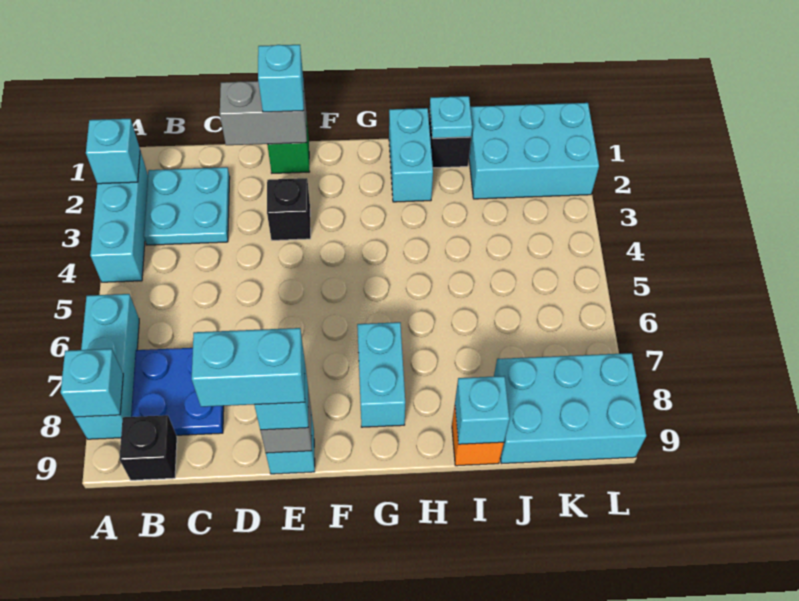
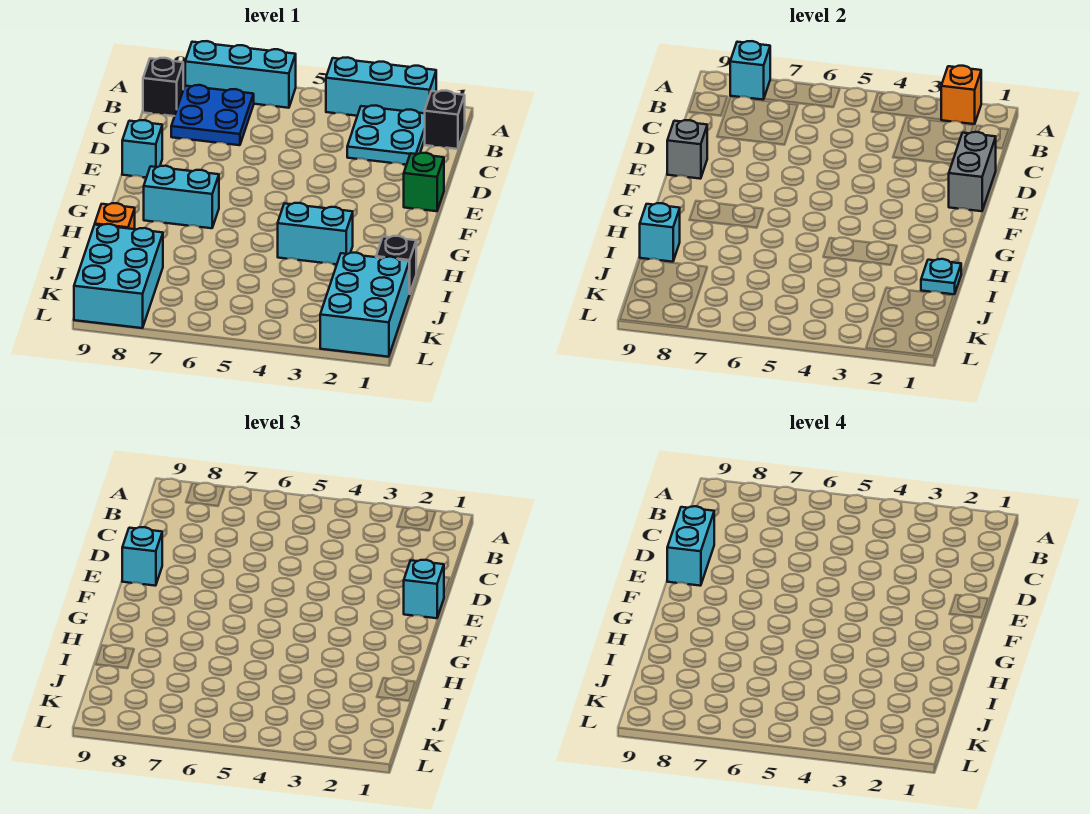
cyan brick A2 level 2 -> orange brick A2 level 2
black brick E3 level 1 -> black brick B1 level 1
cyan brick H1:H2 level 1 -> cyan brick H3:H4 level 1

